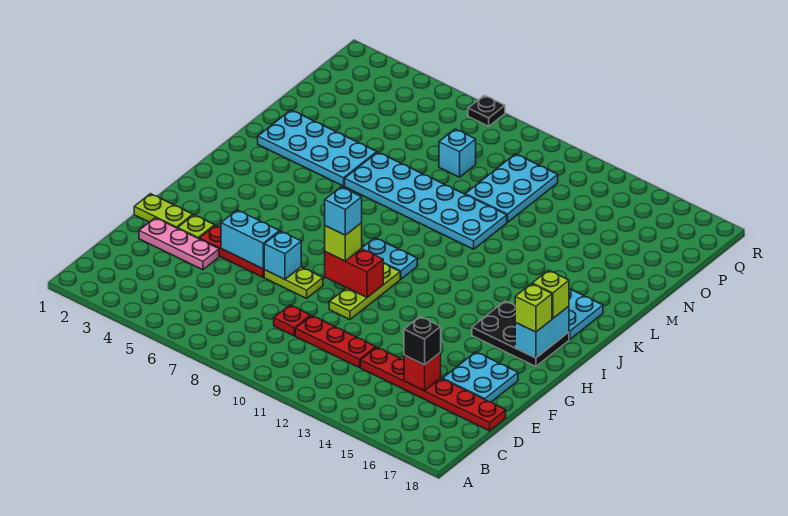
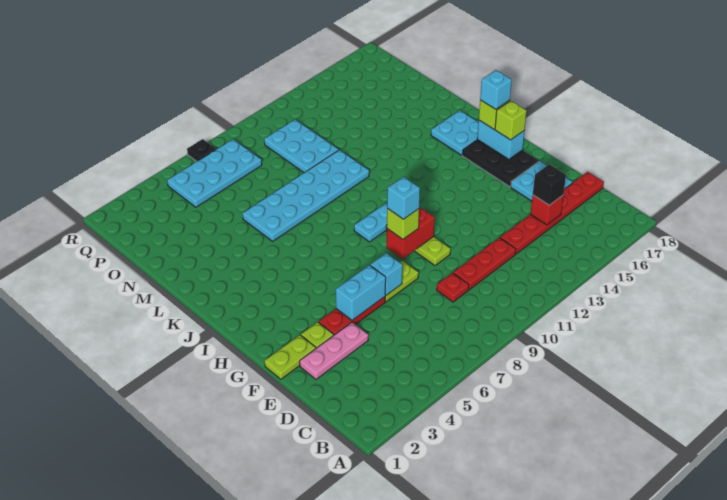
black plate H15:I17 level 1 -> black plate G16:I17 level 1
cyan plate L2:M5 level 1 -> cyan plate P5:Q8 level 1
cyan brick O8 level 1 -> cyan brick I17 level 4

